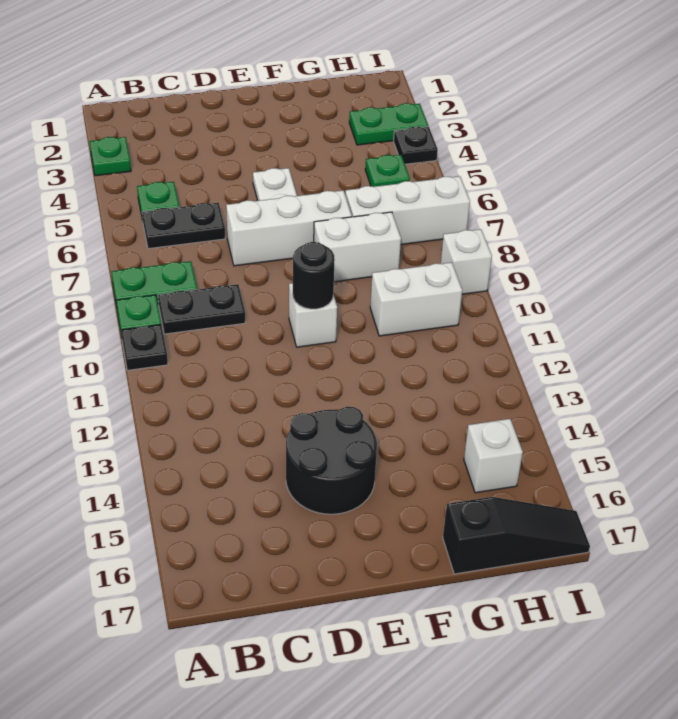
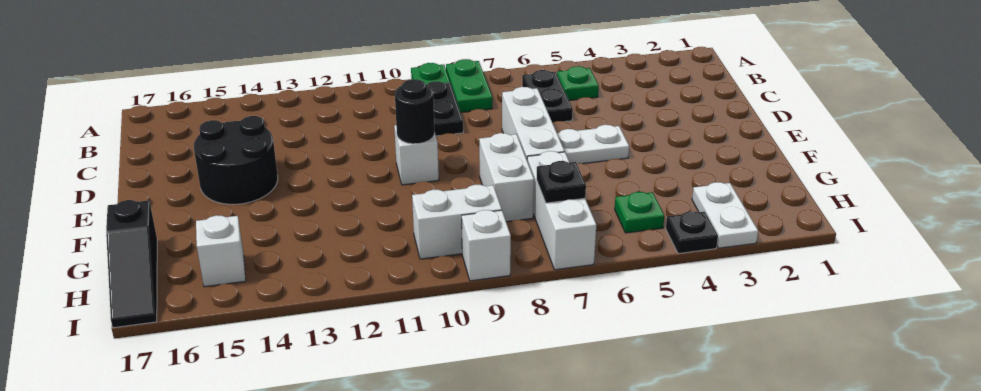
green plate A3 level 1 -> none
black plate A10 level 1 -> black plate H7 level 2
white brick G10:H10 level 1 -> white brick H9:H10 level 1
green plate H3:I3 level 1 -> white plate H3:I3 level 1

